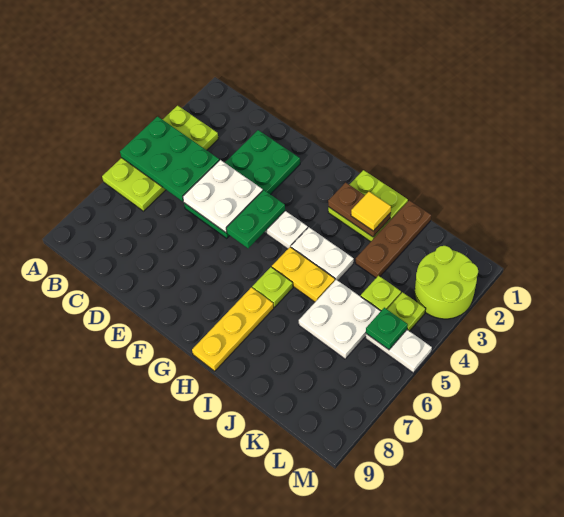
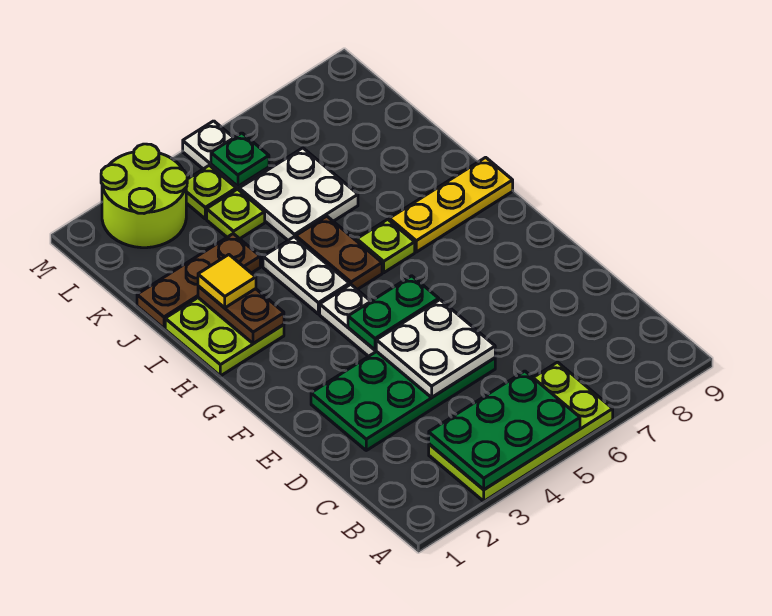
green plate A4:C5 level 2 -> green plate A3:B5 level 2
yellow plate H5:I5 level 1 -> brown plate H5:I5 level 1

